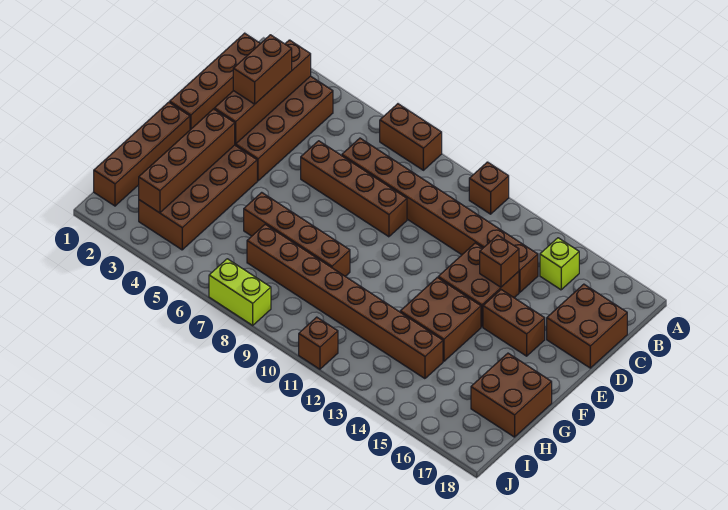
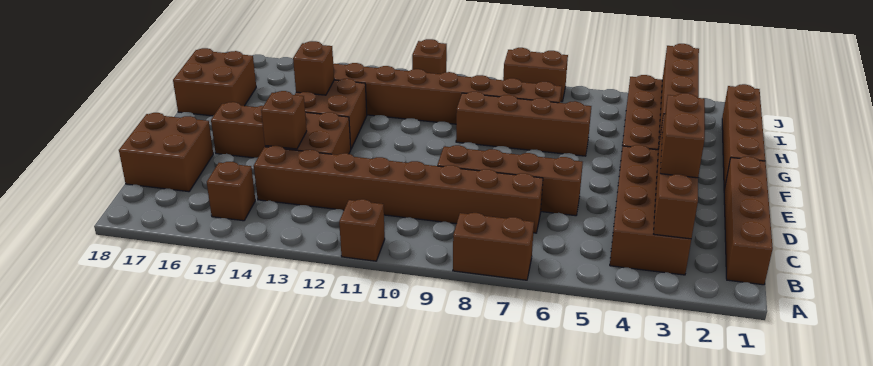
lime brick B15 level 1 -> brown brick B15 level 1
none -> brown brick G14 level 2
lime brick J7:J8 level 1 -> brown brick J7:J8 level 1

